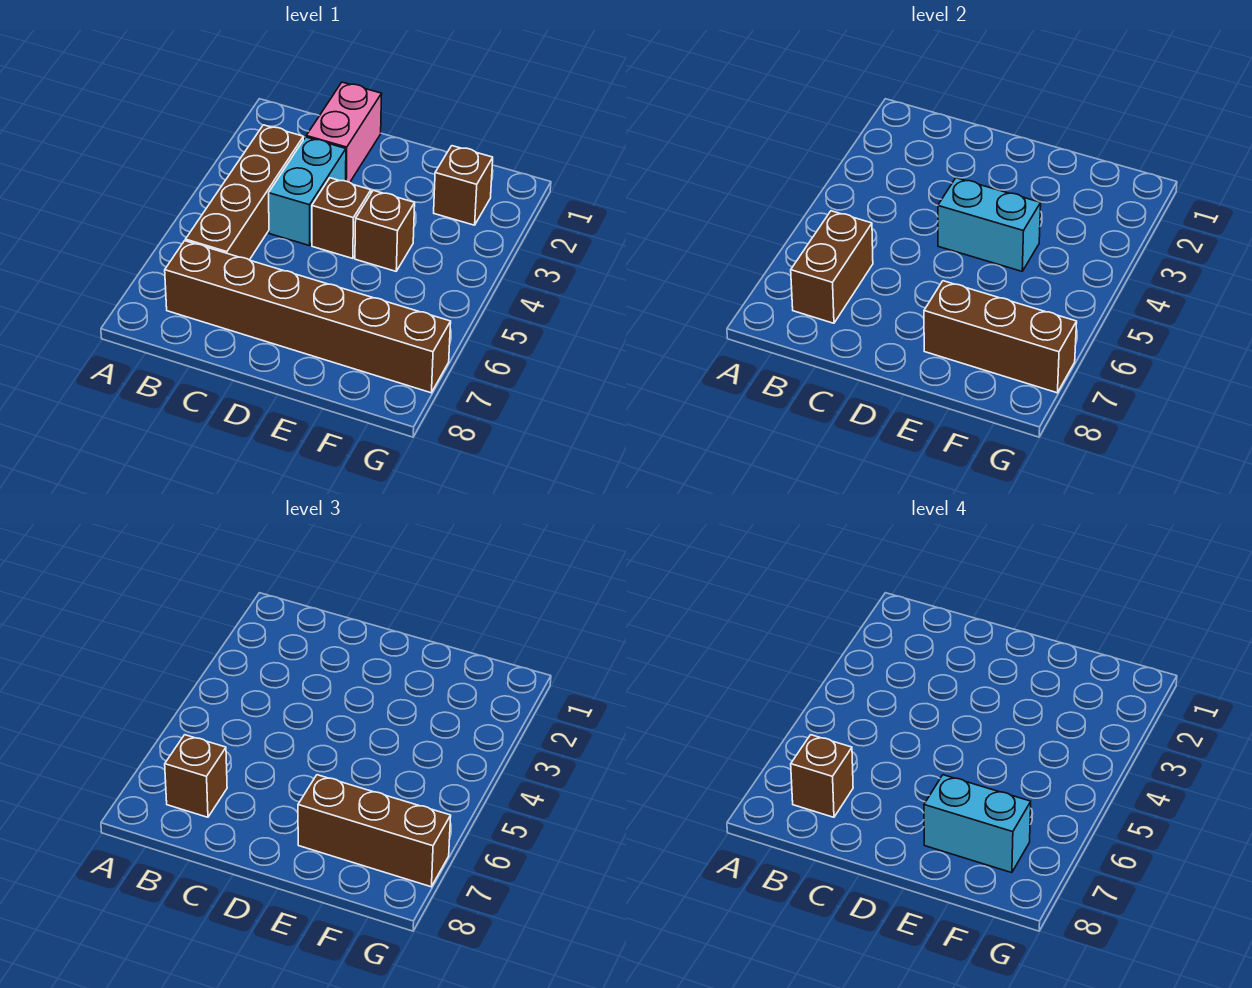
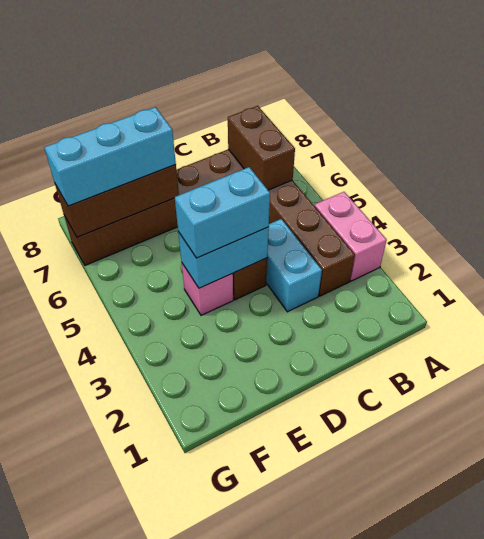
brown brick B7 level 3 -> none
brown brick B7 level 4 -> none
pink brick C1:C2 level 1 -> pink brick A3:A4 level 1
brown brick E4 level 1 -> pink brick E4 level 1
brown brick E7:G7 level 3 -> cyan brick E7:G7 level 3
cyan brick E7:F7 level 4 -> cyan brick D4:E4 level 3
brown brick F2 level 1 -> none

